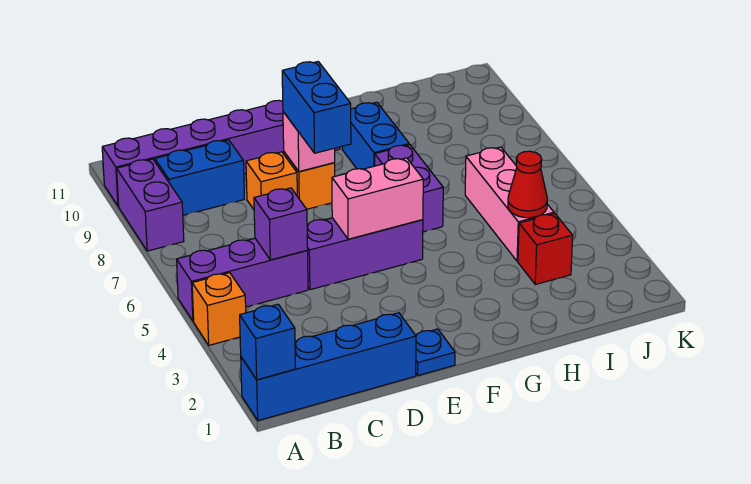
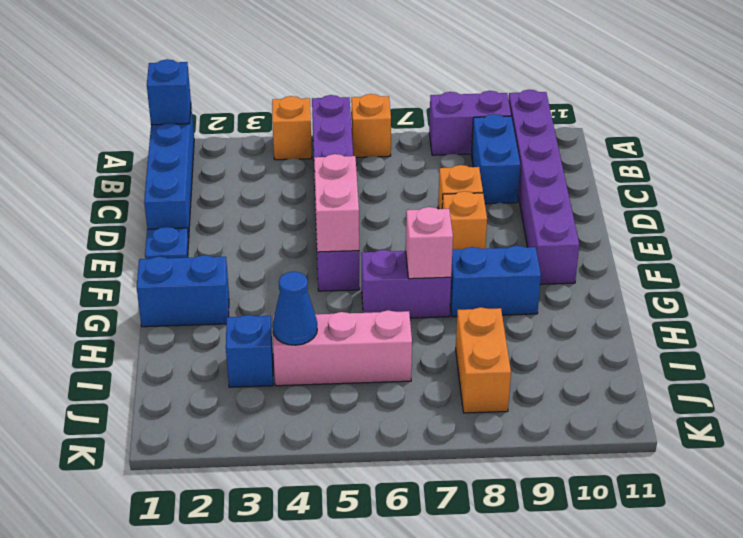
none -> orange brick A6 level 1
purple brick C5 level 2 -> none
blue brick E7:E8 level 3 -> blue brick G1:G2 level 1
pink brick E8 level 2 -> pink brick G7 level 2
red brick I3 level 1 -> blue brick I3 level 1
red cone I4 level 2 -> blue cone I4 level 2
none -> orange brick I8:J8 level 1

